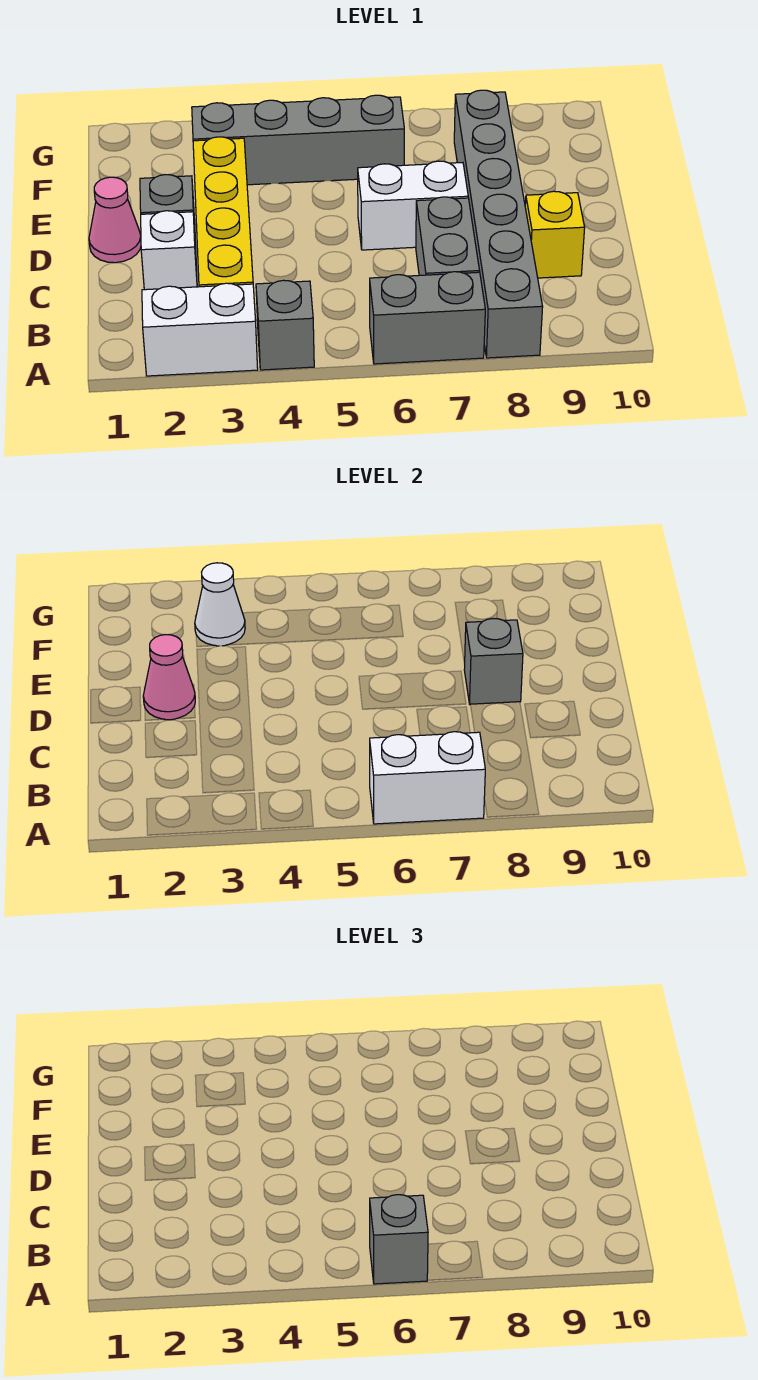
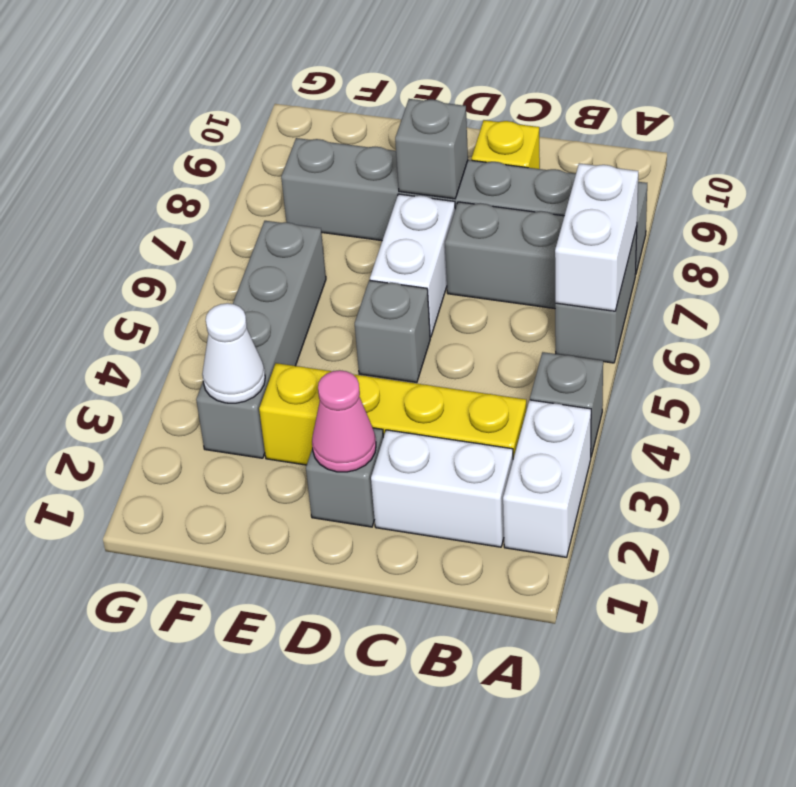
grey brick A6 level 3 -> grey brick D5 level 1
white brick C2 level 1 -> white brick B2:C2 level 1
pink cone D1 level 1 -> none

